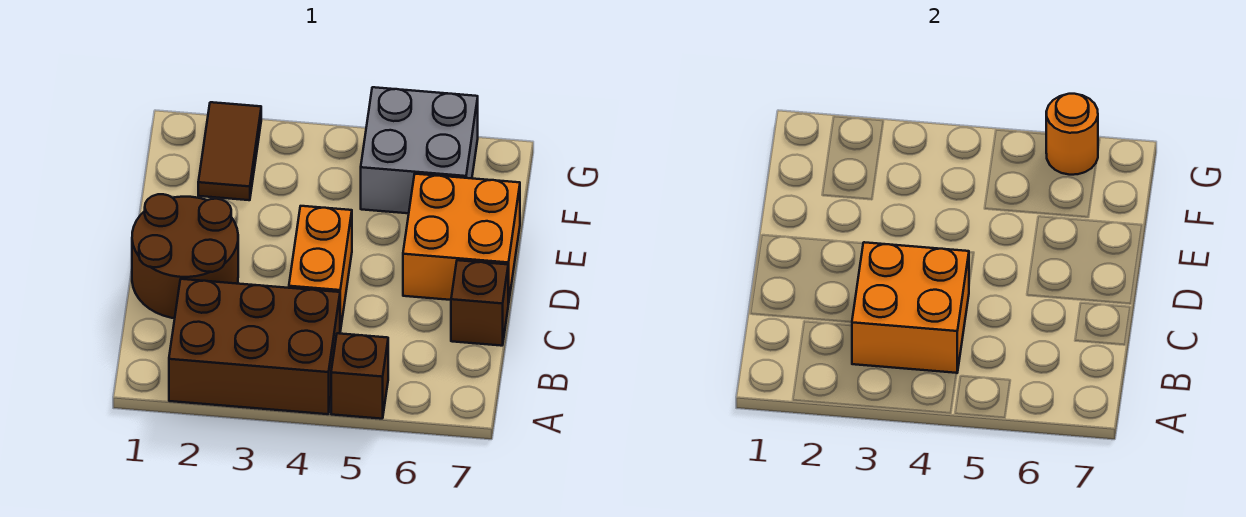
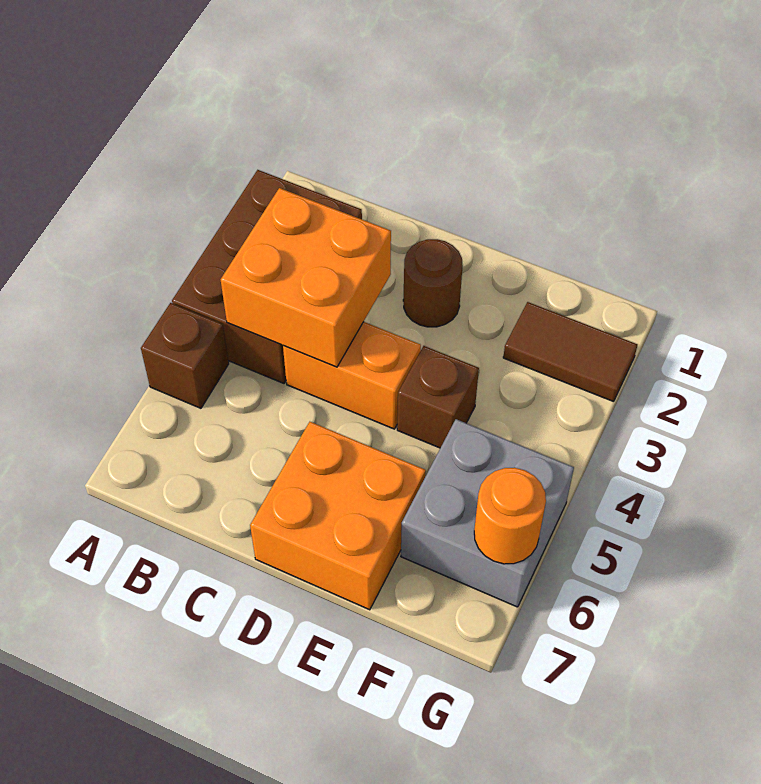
brown round brick C1:D2 level 1 -> brown round brick D2 level 1
brown brick C7 level 1 -> brown brick E4 level 1

